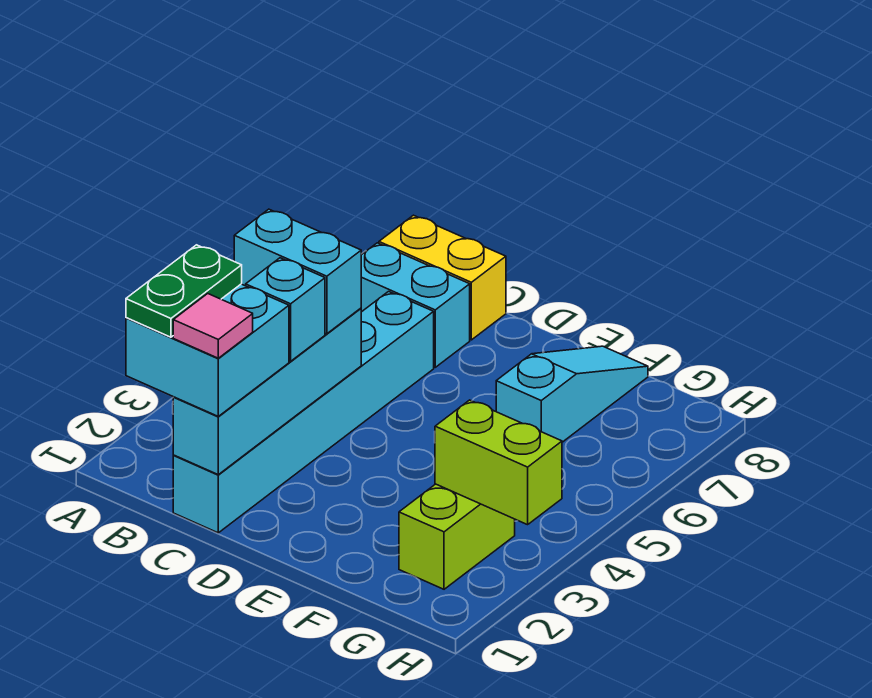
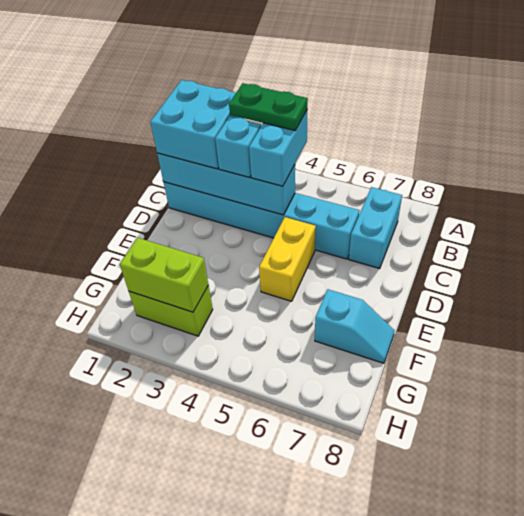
green plate B1:B2 level 4 -> green plate B3:B4 level 4
yellow brick B8:C8 level 1 -> yellow brick D5:E5 level 1
pink tile C1 level 4 -> none
cyan slope F6:F8 level 1 top 6 -> cyan slope F7:F8 level 1 top 7
lime brick G3:H3 level 2 -> lime brick G2:G3 level 2

